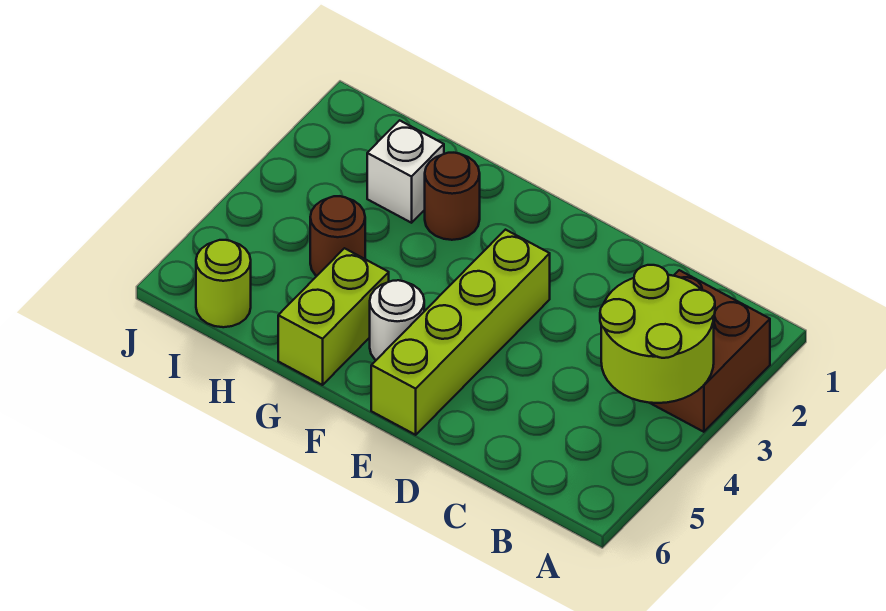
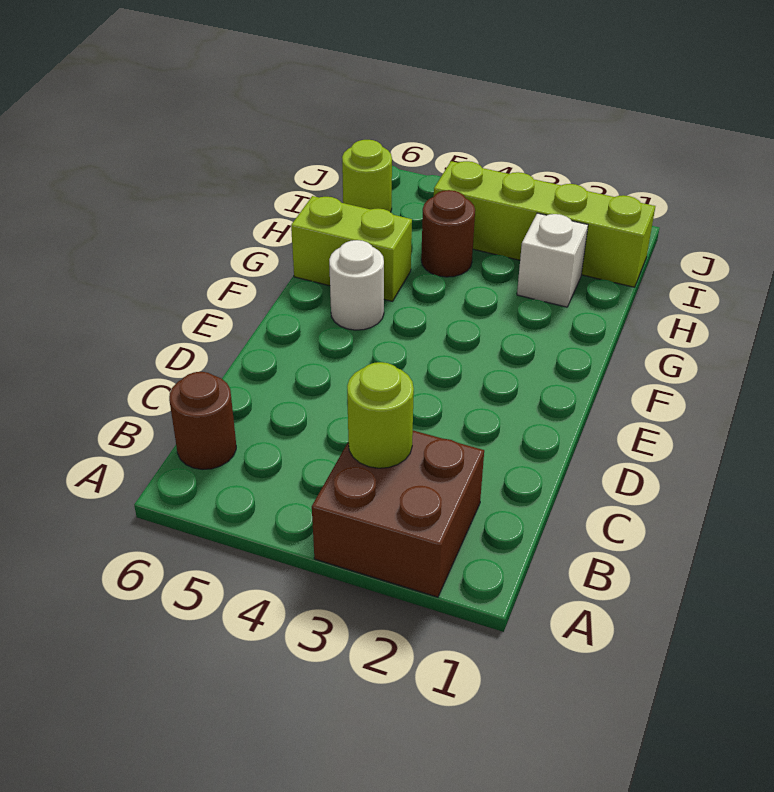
lime round brick A3:B4 level 2 -> lime round brick B3 level 2
lime brick E3:E6 level 1 -> lime brick I1:I4 level 1
brown round brick G2 level 1 -> brown round brick B6 level 1

